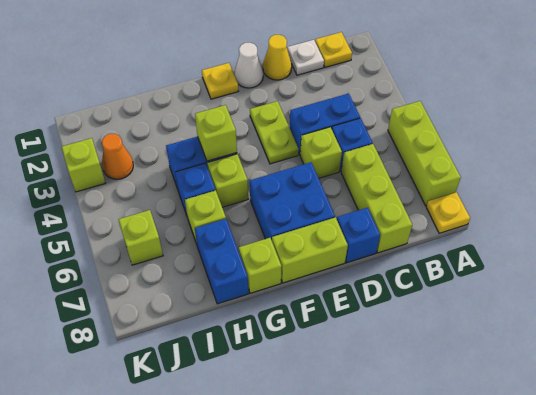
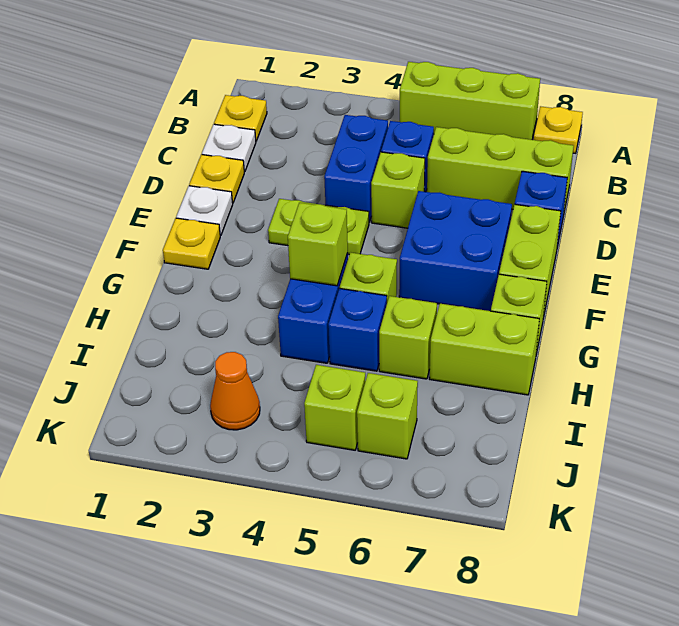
yellow cone D1 level 1 -> yellow plate D1 level 1
white cone E1 level 1 -> white plate E1 level 1
blue brick H7:H8 level 1 -> lime brick H7:H8 level 1
lime brick K3 level 1 -> lime brick J5 level 1

